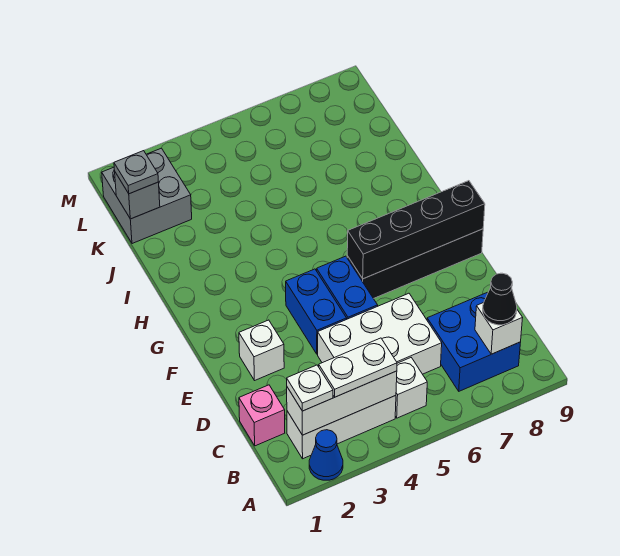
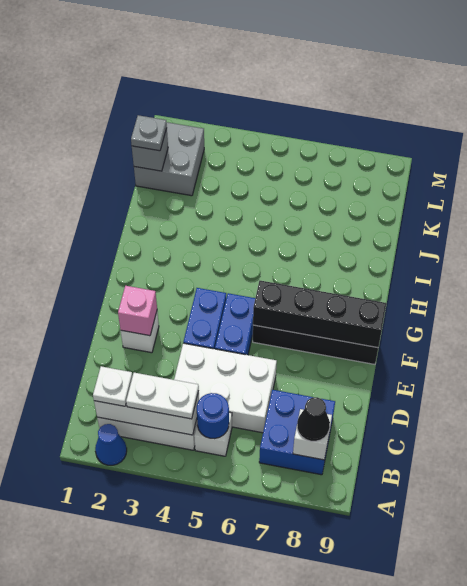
none -> blue round brick B5 level 2
pink brick C1 level 1 -> pink brick E2 level 2

